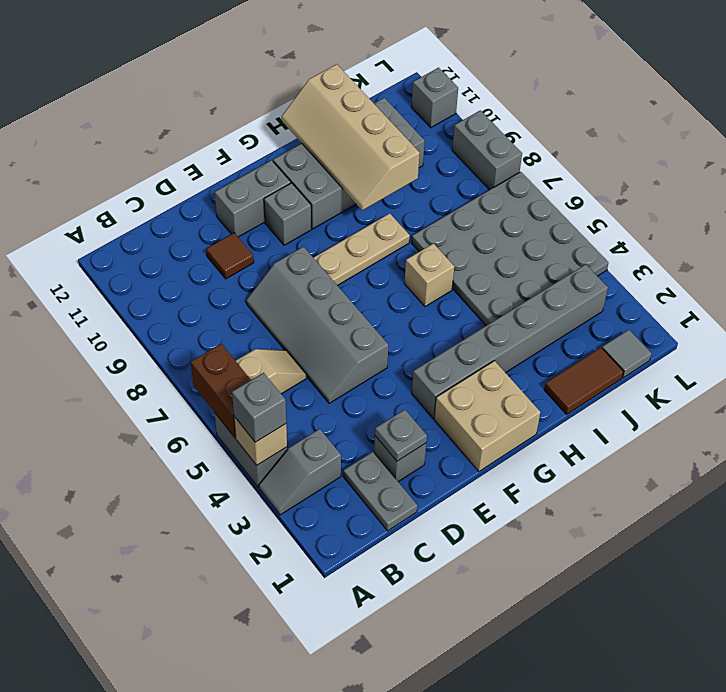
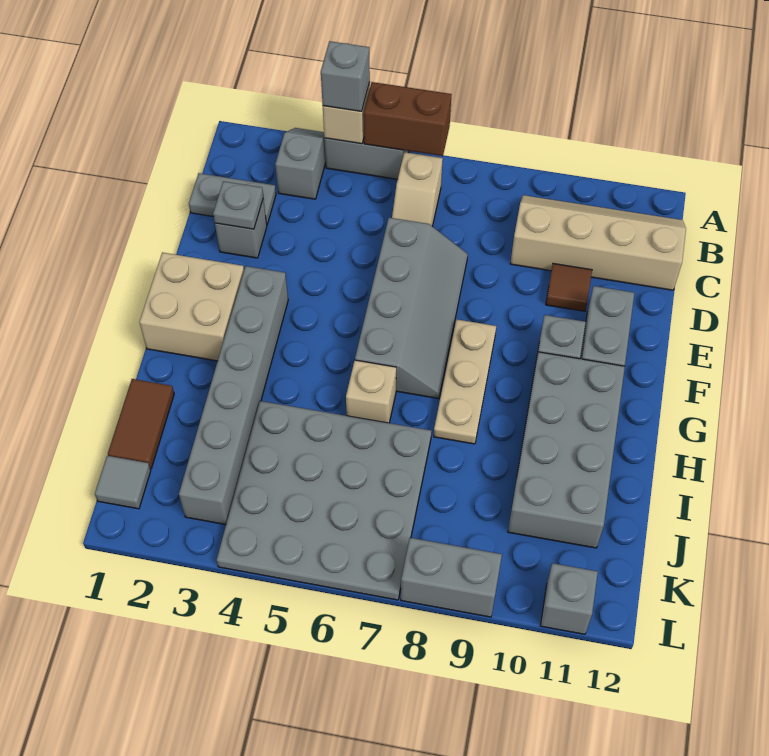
grey slope D5:E8 level 1 top E -> grey slope D6:G7 level 1 top 6
tan slope H9:I12 level 2 top I -> tan slope B9:C12 level 1 top C

